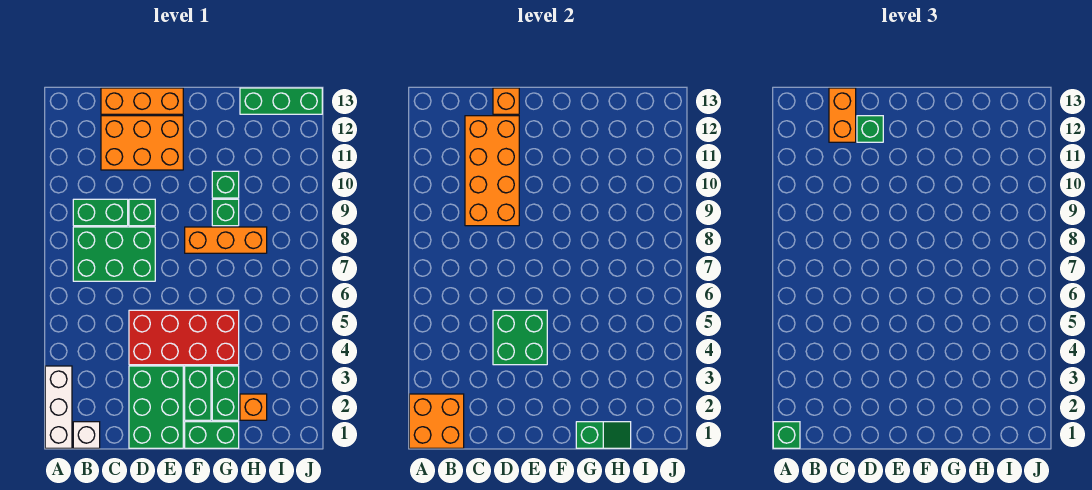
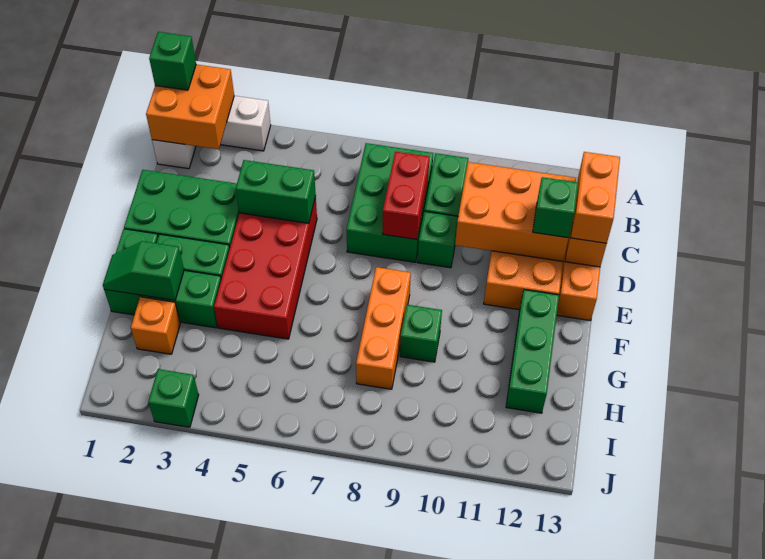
none -> red brick C8:D8 level 2
orange brick C9:D12 level 2 -> orange brick C10:D12 level 2
orange brick C12:C13 level 3 -> orange brick C13:D13 level 3
green brick D4:E5 level 2 -> green brick D4:D5 level 2
green slope G1:H1 level 2 top G -> green slope G1:G2 level 2 top 2
green brick G10 level 1 -> green brick J3 level 1
green brick H13:J13 level 1 -> green brick F12:H12 level 1

